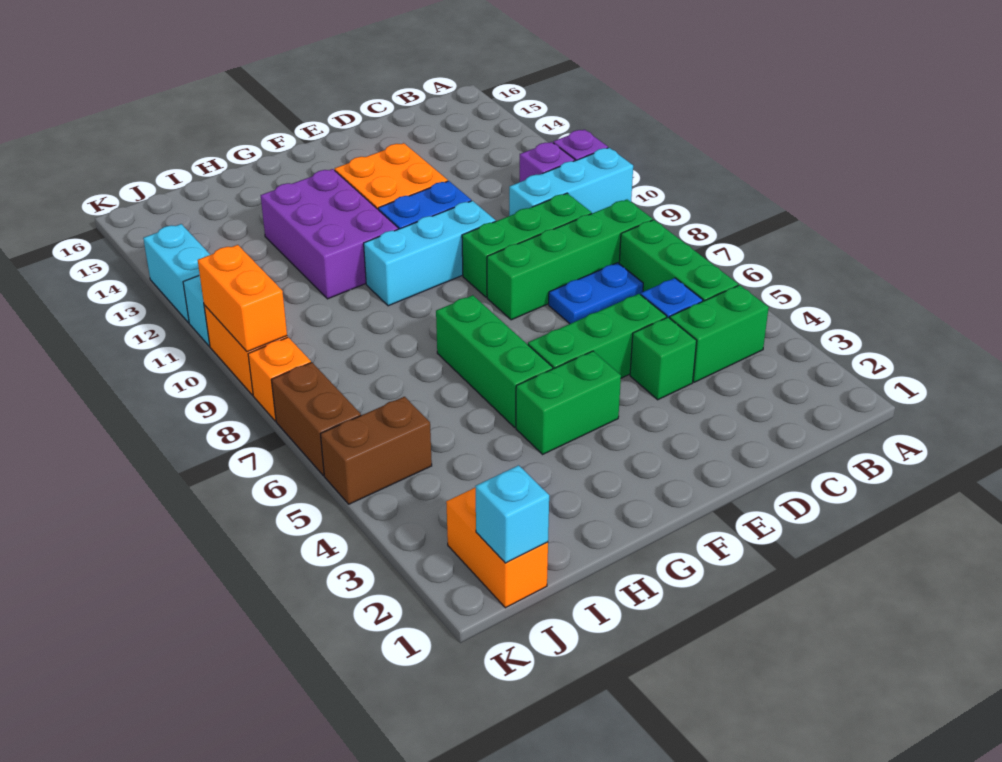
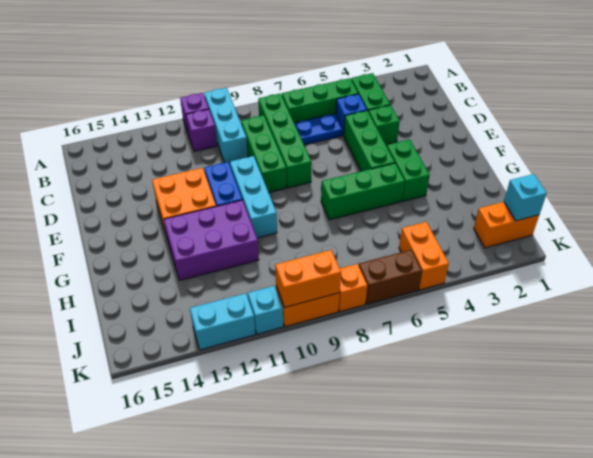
blue plate C7:D7 level 1 -> blue plate C6:C7 level 1
brown brick J5:K5 level 1 -> orange brick J5:K5 level 1

